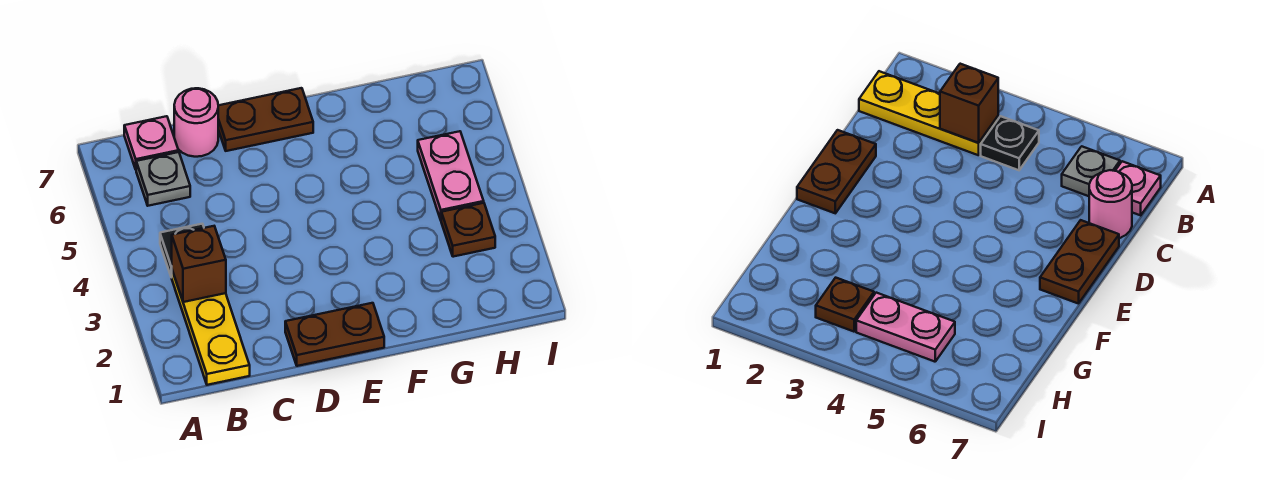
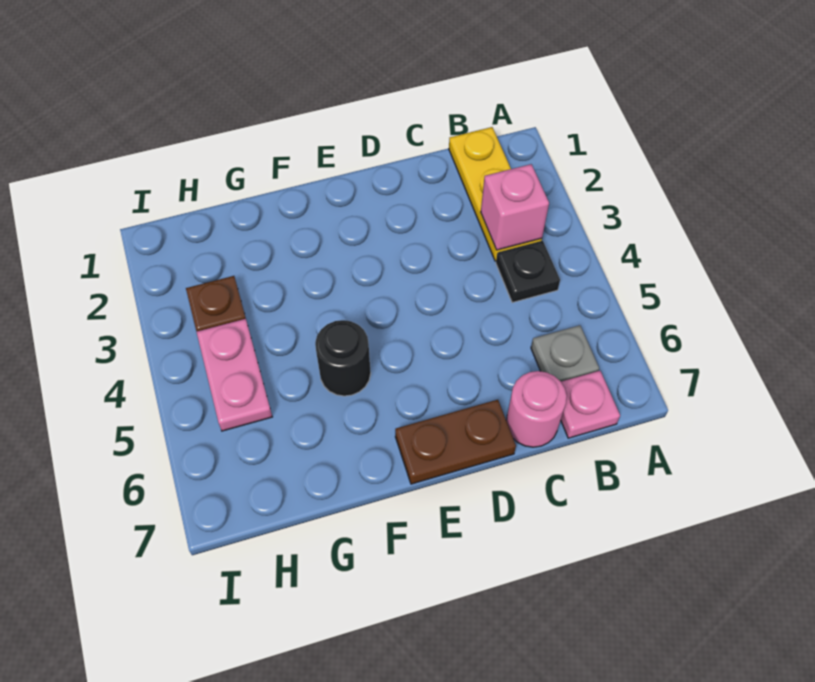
brown brick B3 level 2 -> pink brick B3 level 2
brown plate D1:E1 level 1 -> none
none -> black round brick F5 level 1

